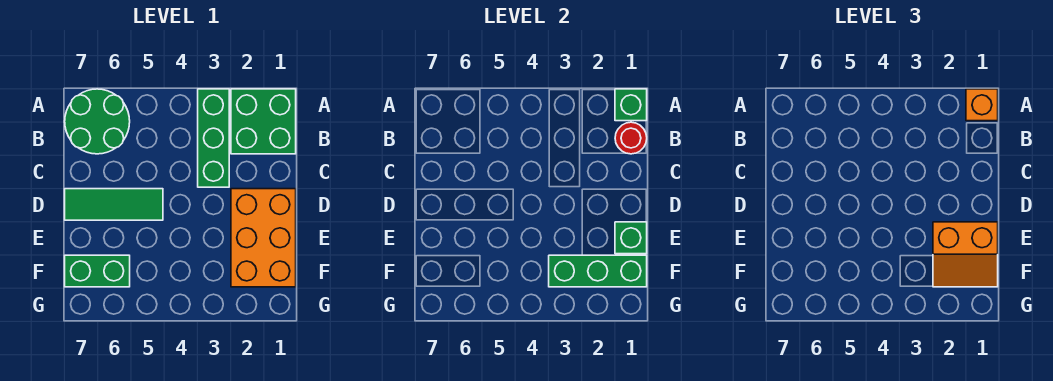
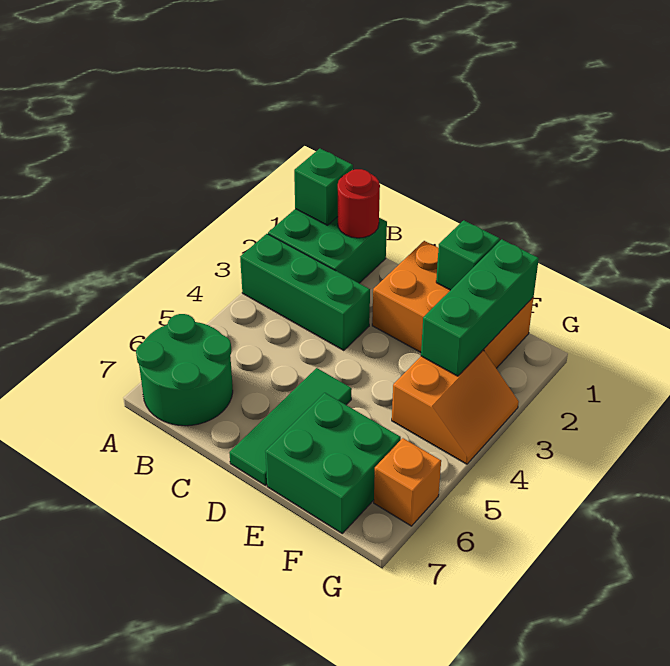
orange brick A1 level 3 -> orange brick G6 level 1
orange slope E1:F2 level 3 top E -> orange slope F3:G4 level 1 top F
green brick F6:F7 level 1 -> green brick E6:F7 level 1

